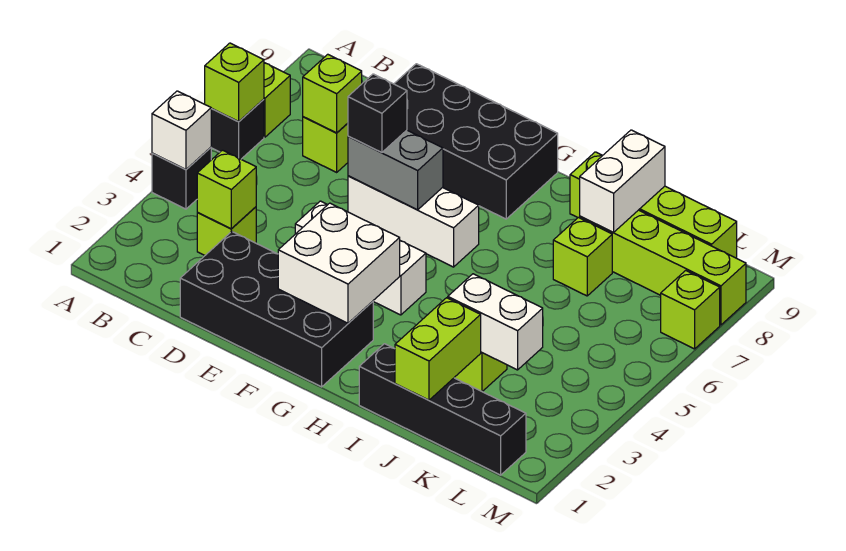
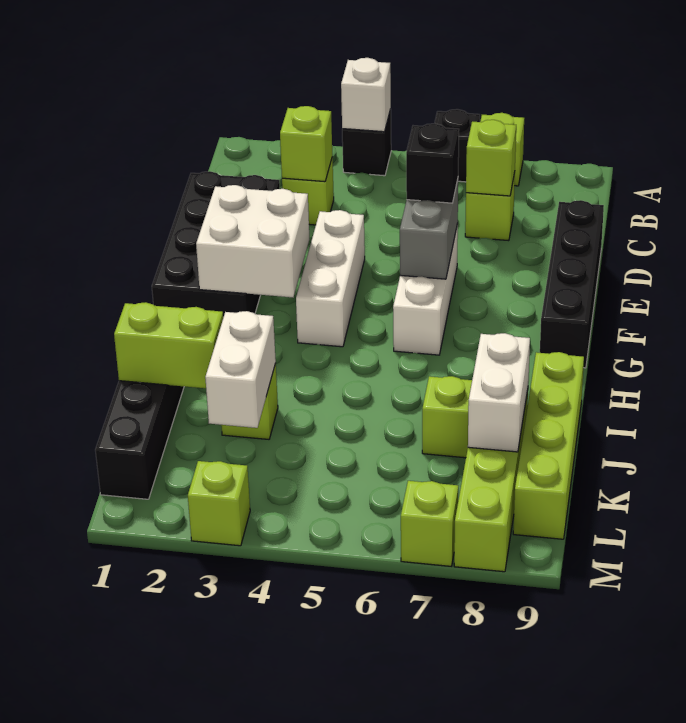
lime brick A6 level 2 -> lime brick M3 level 1
black brick D8:G9 level 1 -> black brick D9:G9 level 1
white brick J8:J9 level 2 -> white brick J8:K8 level 2

